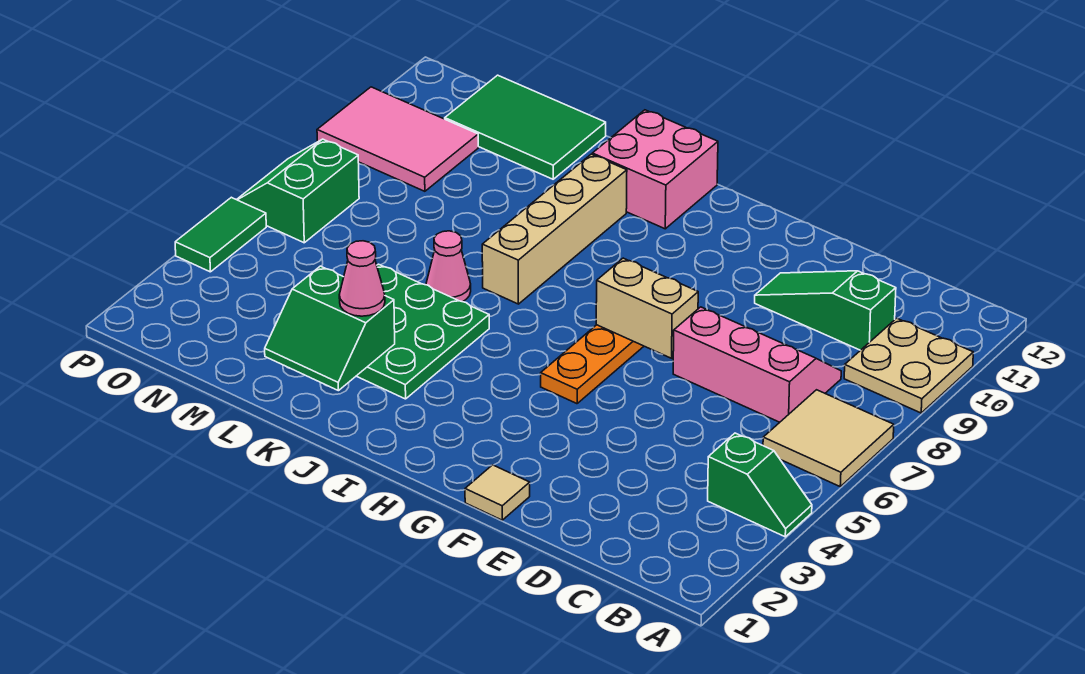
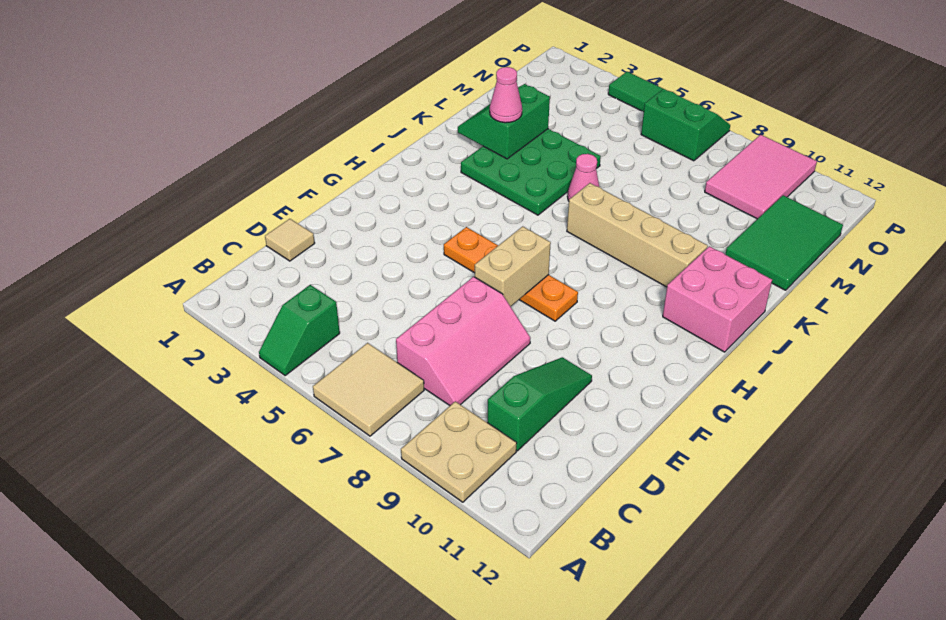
tan tile F1 level 1 -> tan tile D1 level 1

